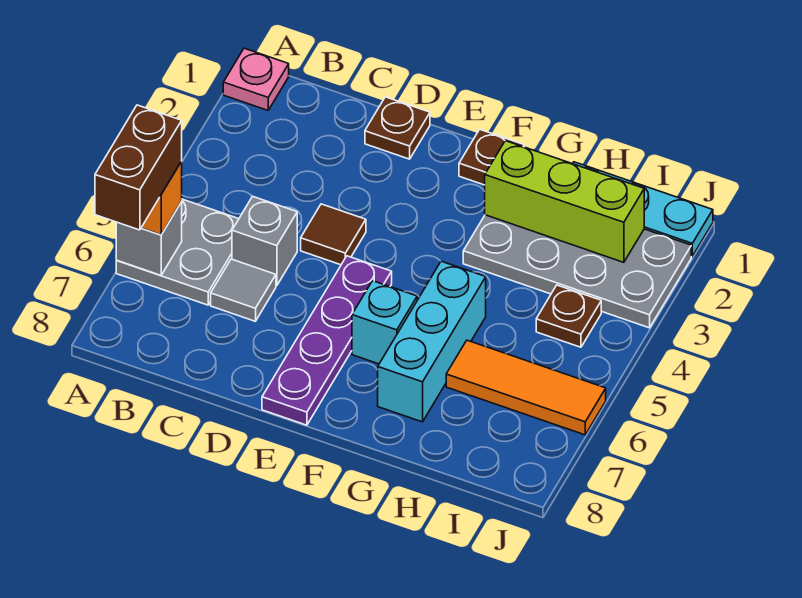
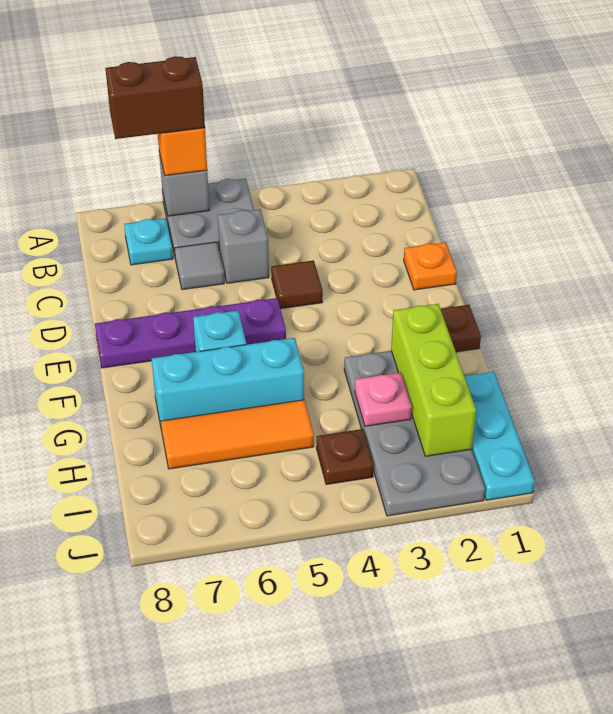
pink plate A1 level 1 -> pink plate H3 level 2
none -> cyan plate B7 level 1
brown plate D1 level 1 -> orange plate D1 level 1
orange tile H6:J6 level 1 -> orange tile H5:H7 level 1

